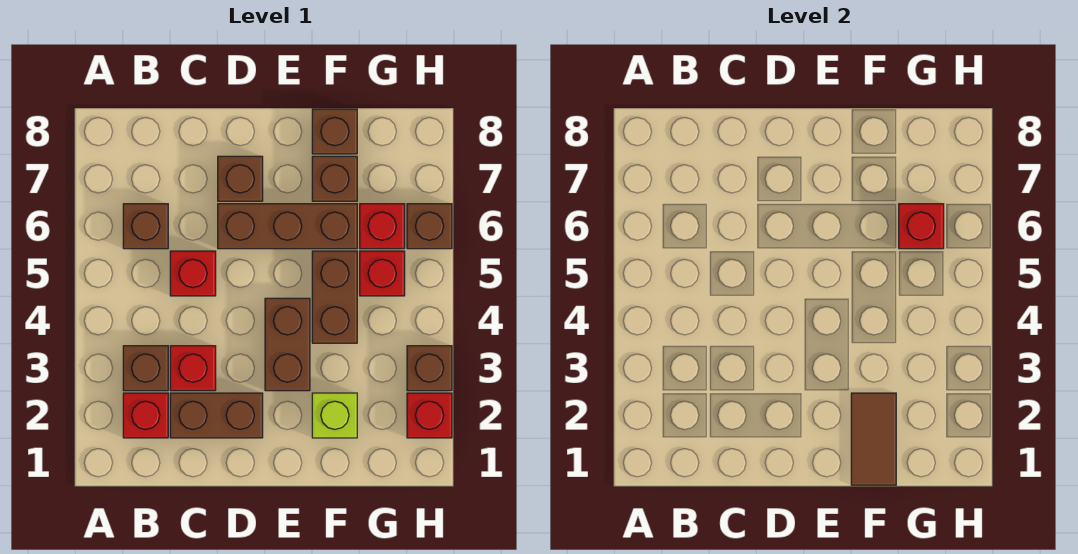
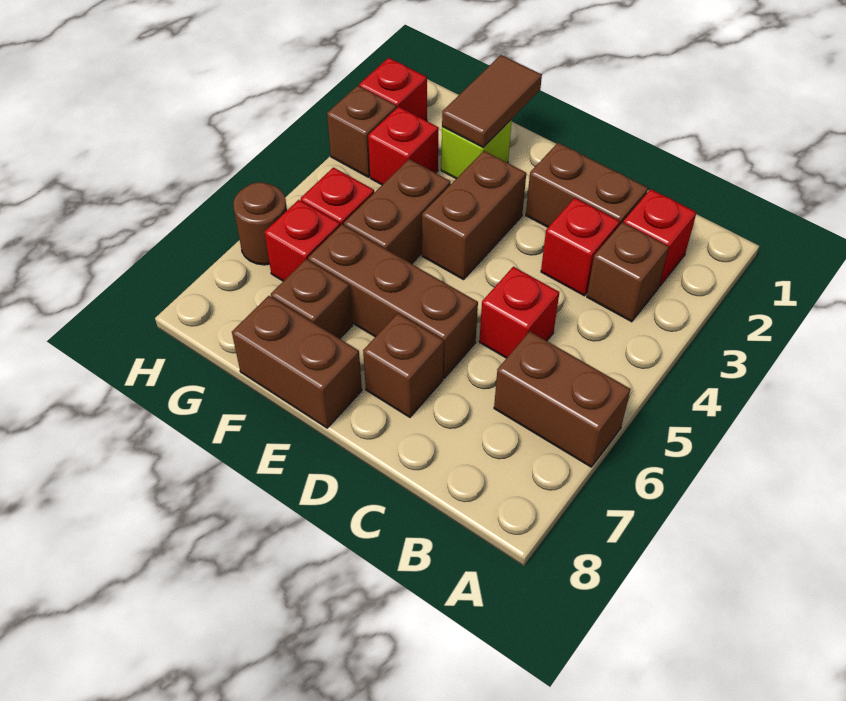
brown brick B6 level 1 -> brown brick A6:B6 level 1
brown brick F8 level 1 -> brown brick E8:F8 level 1
red brick G6 level 2 -> red brick G3 level 1
brown brick H6 level 1 -> brown round brick H6 level 1

